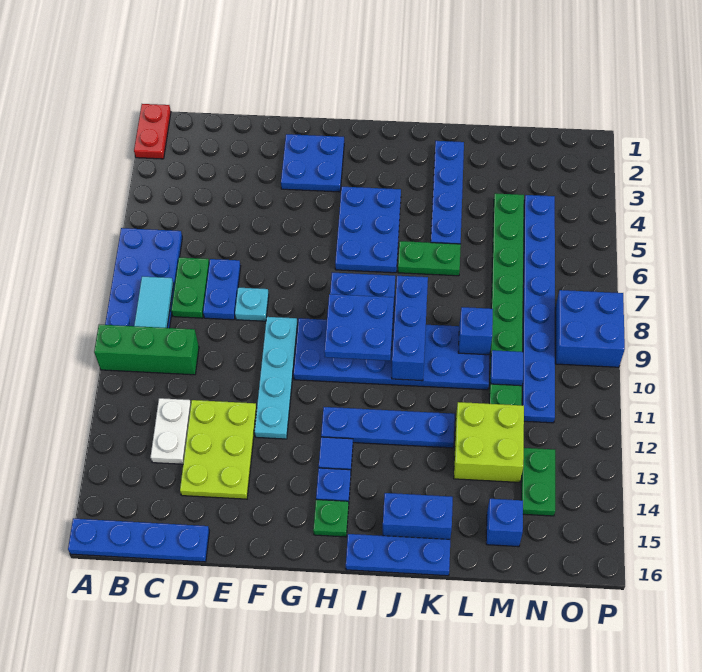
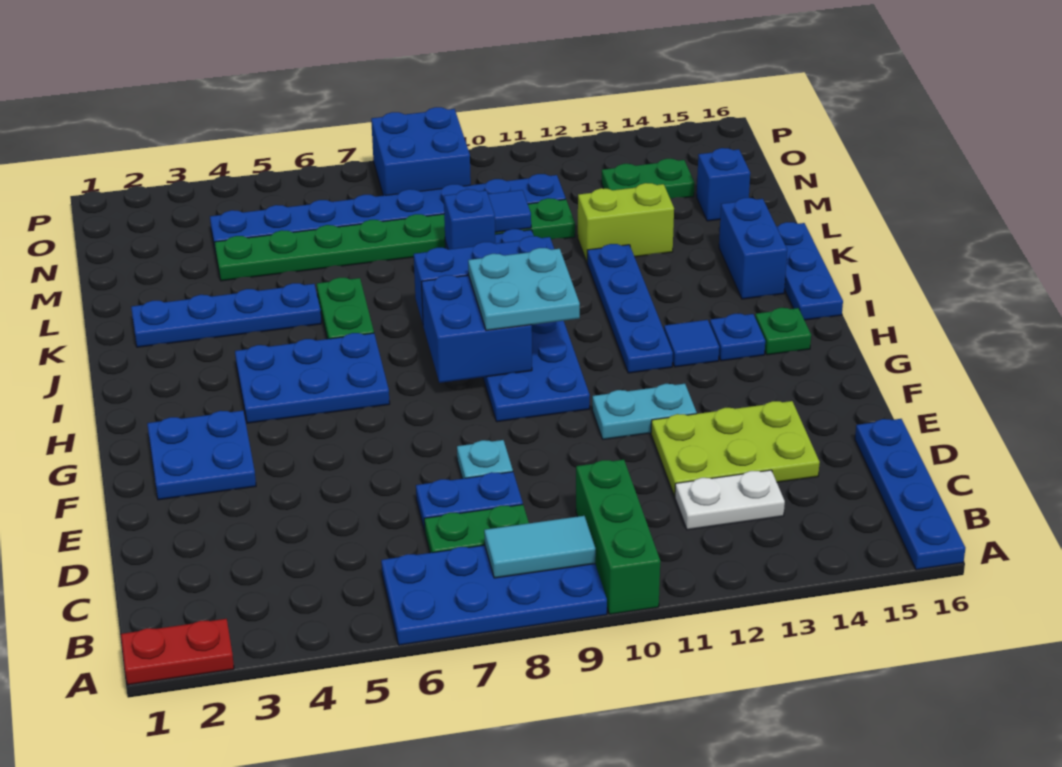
cyan plate F9:F12 level 1 -> cyan plate F11:F12 level 1
blue plate H9:I10 level 3 -> cyan plate H9:I10 level 3
lime brick L12:M13 level 1 -> lime brick L12:L13 level 1

